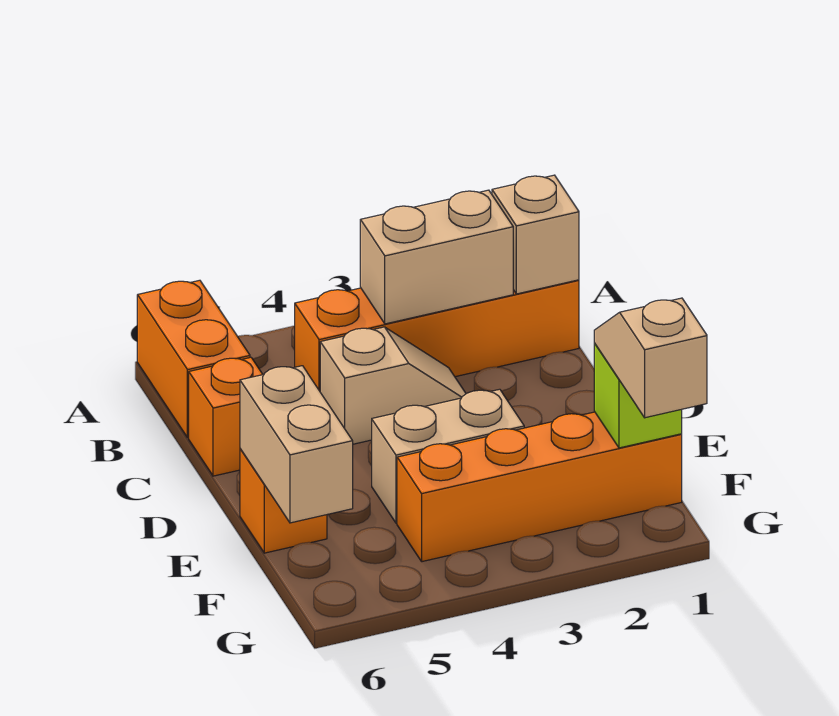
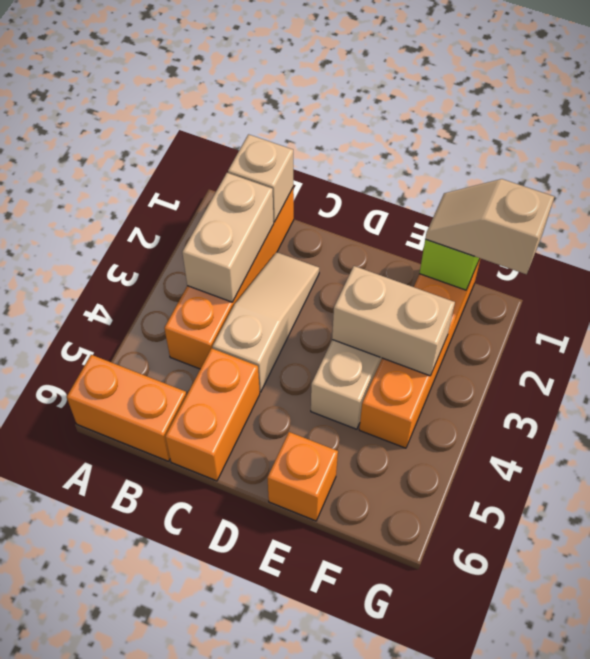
tan slope C3:C4 level 1 top 4 -> tan slope C2:C4 level 1 top 4
orange brick C6 level 1 -> orange brick C5:C6 level 1
tan brick E6:F6 level 2 -> tan brick E3:F3 level 2

